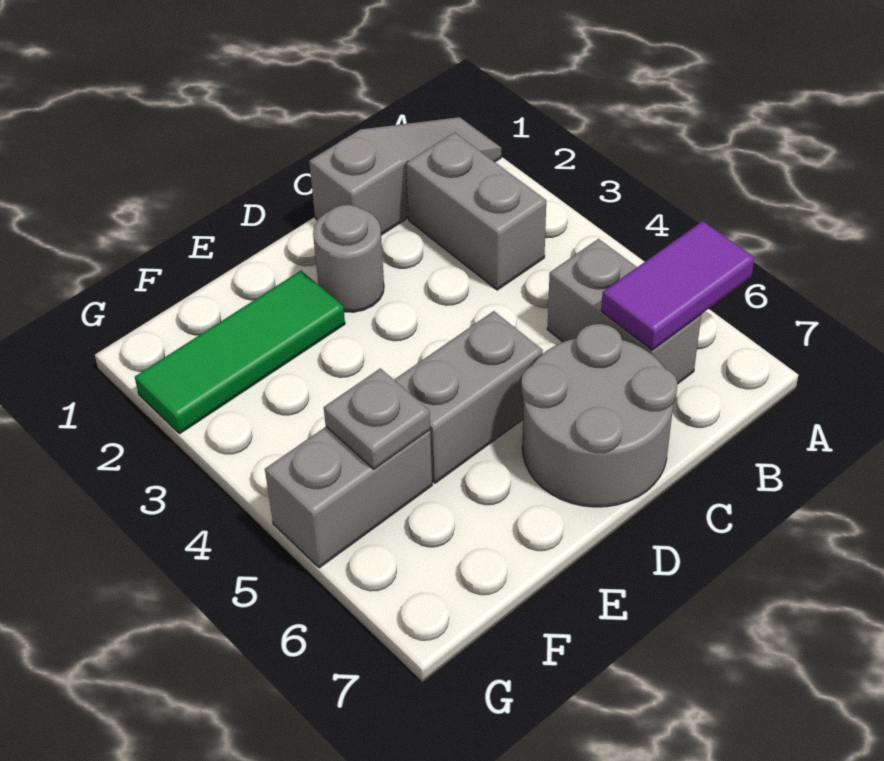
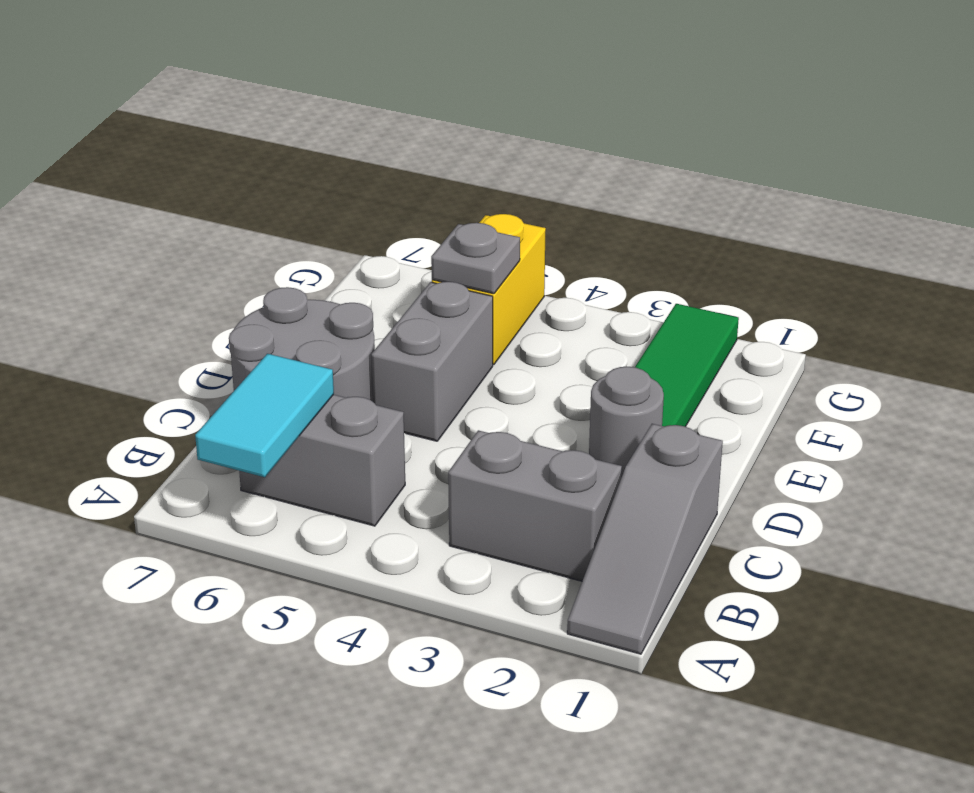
purple tile A6:B6 level 2 -> cyan tile A6:B6 level 2
grey brick F5:G5 level 1 -> yellow brick F5:G5 level 1

